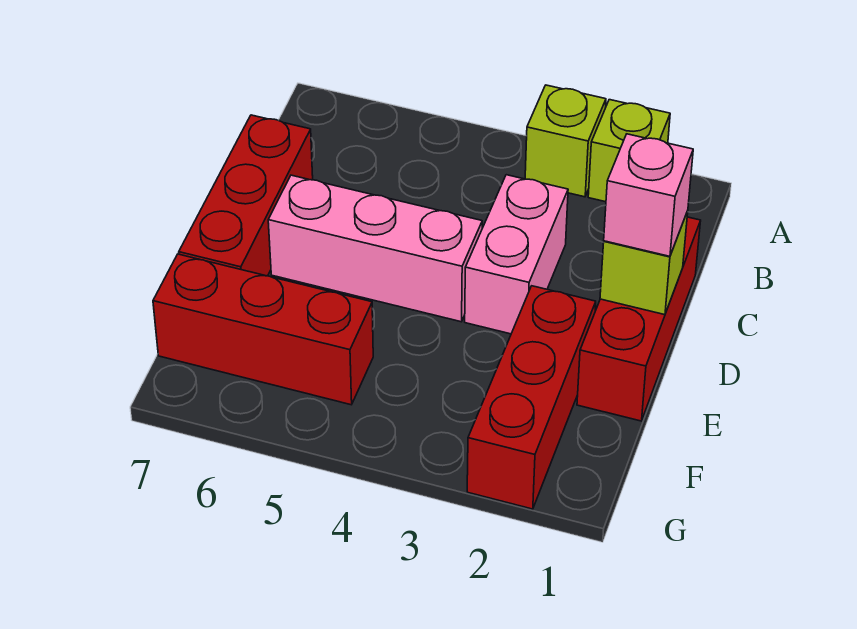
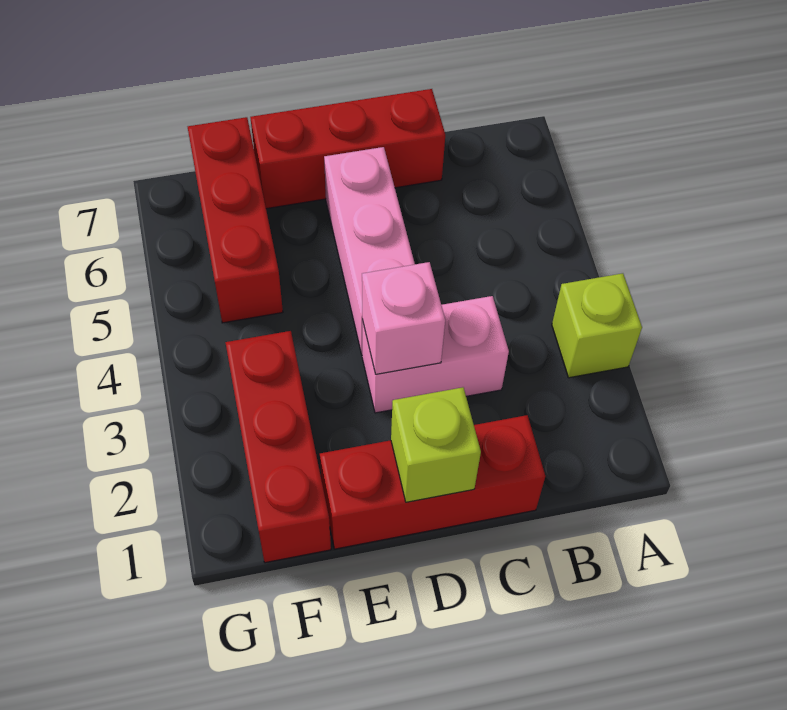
lime brick A2 level 1 -> none
pink brick D1 level 3 -> pink brick D3 level 2
red brick E2:G2 level 1 -> red brick F1:F3 level 1

